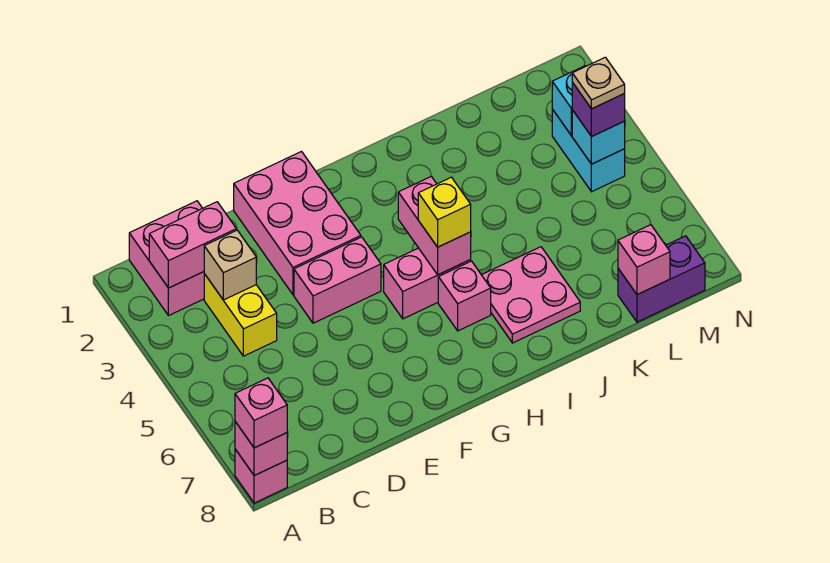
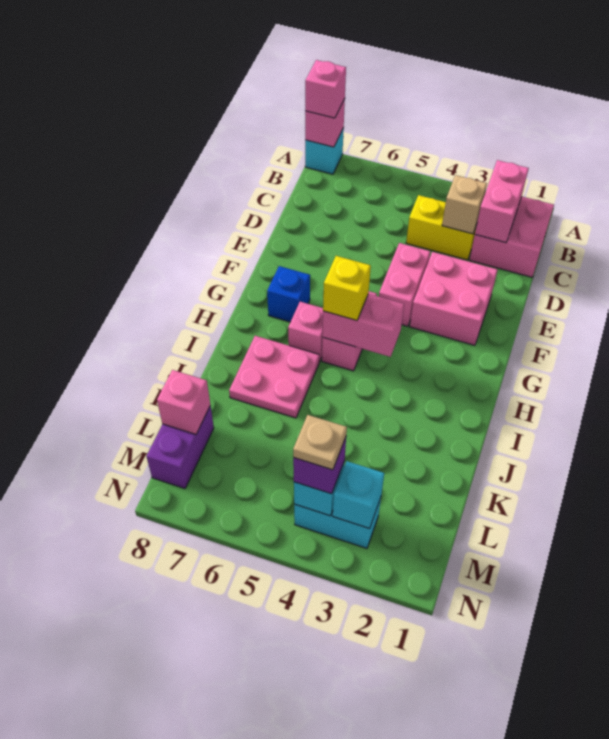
pink brick A8 level 1 -> cyan brick A8 level 1
pink brick E1:F3 level 1 -> pink brick E2:F3 level 1
none -> blue brick G7 level 1

